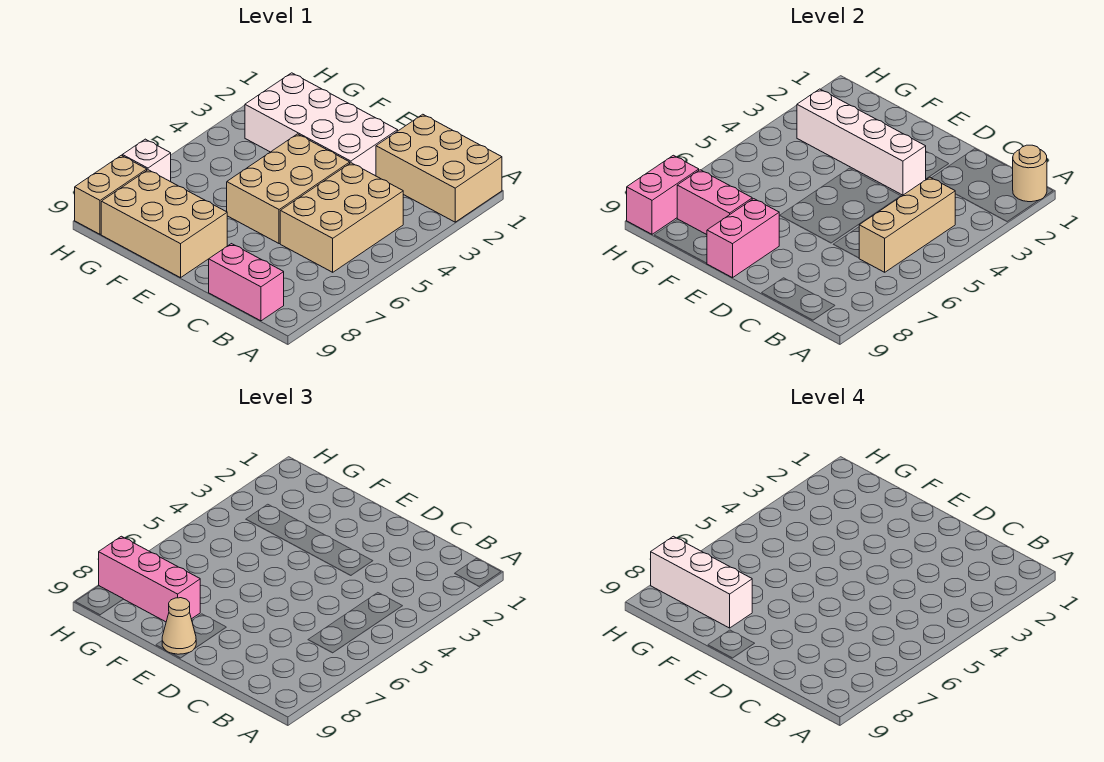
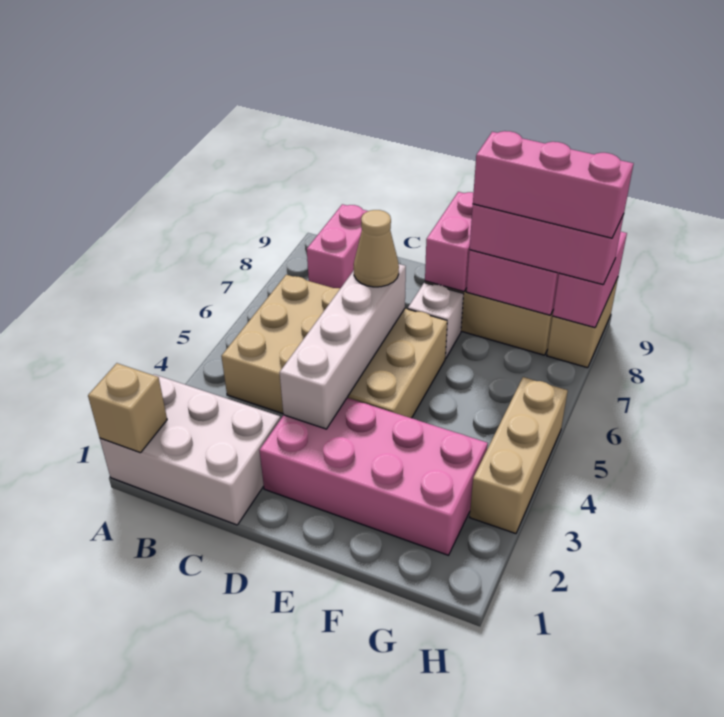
tan brick A1:C2 level 1 -> white brick A1:C2 level 1
tan round brick A1 level 2 -> tan brick A1 level 2
tan brick B4:B6 level 2 -> tan brick H3:H5 level 1
pink brick B9:C9 level 1 -> pink brick B8:B9 level 1
white brick D2:G3 level 1 -> pink brick D2:G3 level 1
white brick D3:G3 level 2 -> white brick D3:D6 level 2
tan cone E9 level 3 -> tan cone D6 level 3
white brick F8:H8 level 4 -> pink brick F8:H8 level 4
white brick H7 level 1 -> white brick E7 level 1

